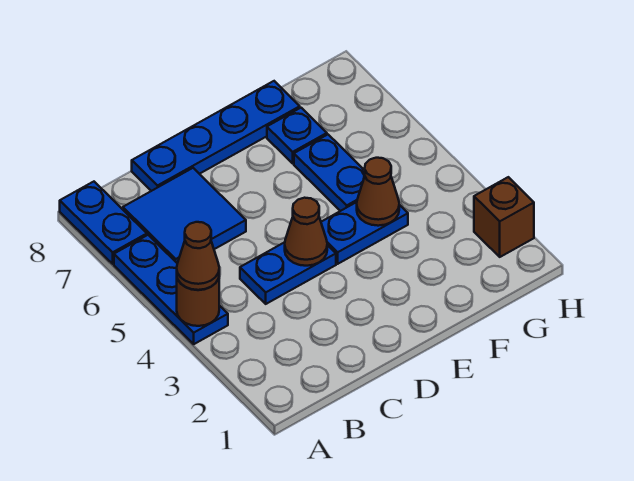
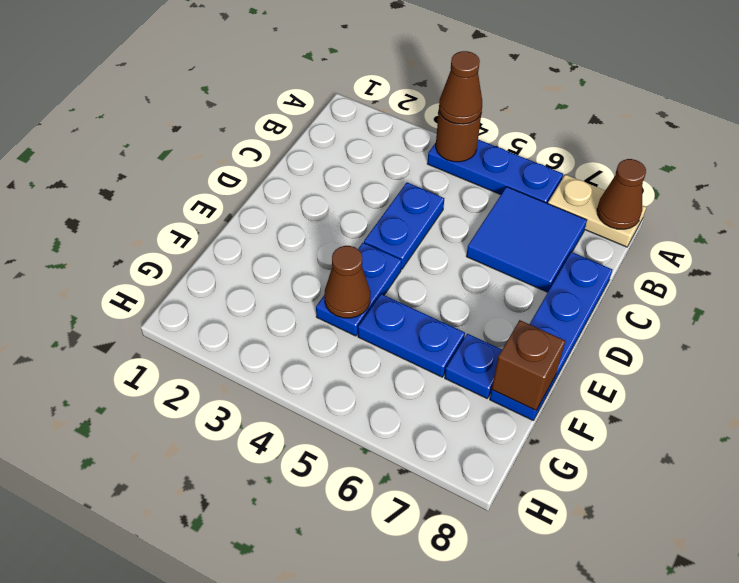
blue plate A7:A8 level 1 -> tan plate A7:A8 level 1
brown cone D4 level 2 -> brown cone A8 level 2
brown brick H2 level 1 -> brown brick F8 level 2

